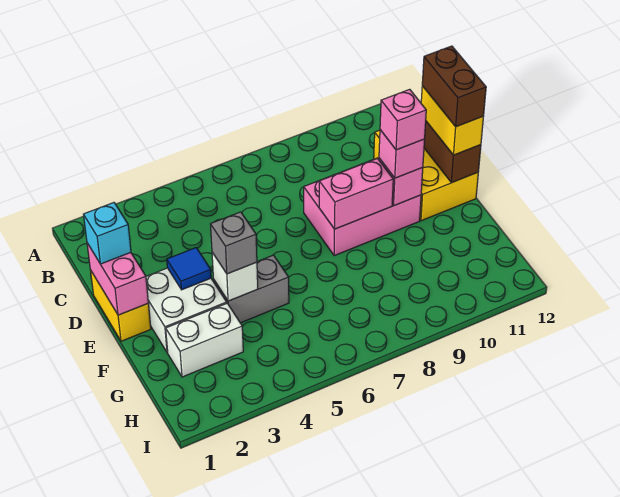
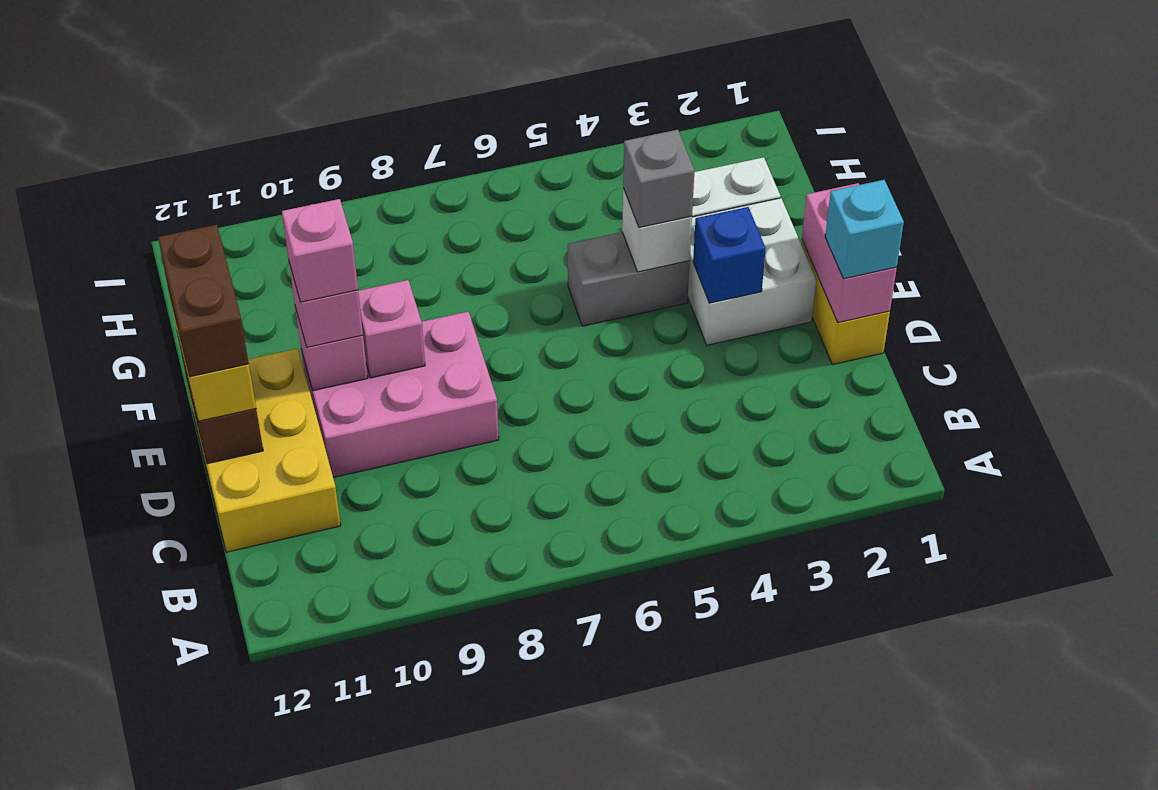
blue tile E3 level 2 -> blue brick E3 level 2
pink brick E8:E9 level 2 -> pink brick E9 level 2

